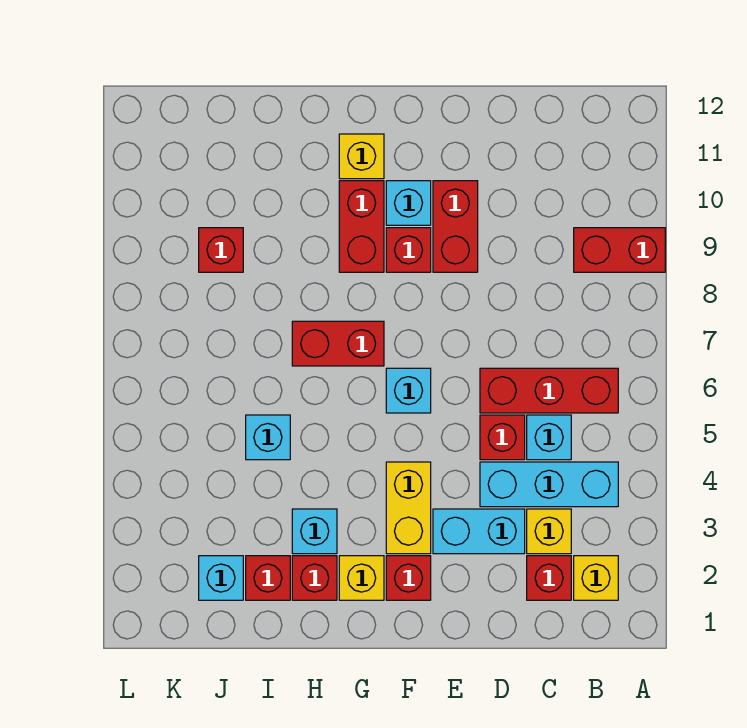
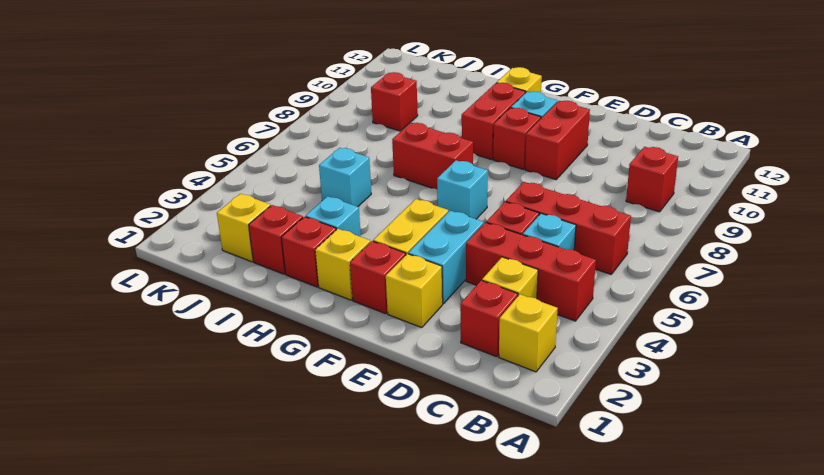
red brick A9:B9 level 1 -> red brick B9 level 1
cyan brick B4:D4 level 1 -> red brick B4:D4 level 1
cyan brick D3:E3 level 1 -> cyan brick E3:E4 level 1
none -> yellow brick E2 level 1
cyan brick J2 level 1 -> yellow brick J2 level 1

